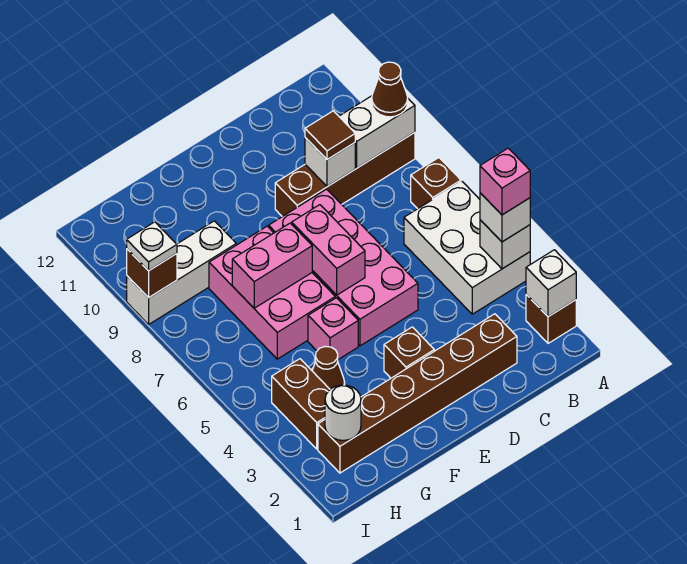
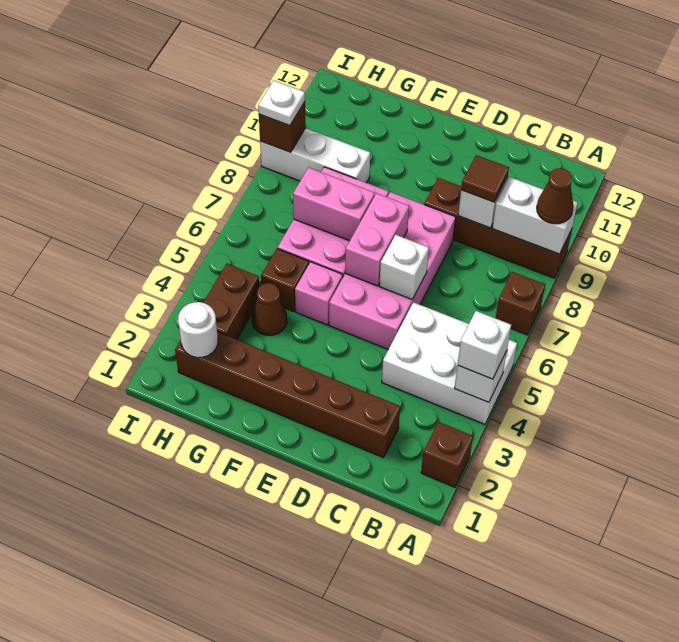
white brick A2 level 2 -> white brick D6 level 2
white brick A4:B6 level 1 -> white brick A4:C5 level 1
pink brick A4 level 4 -> none
brown brick E3 level 1 -> brown brick G5 level 1

